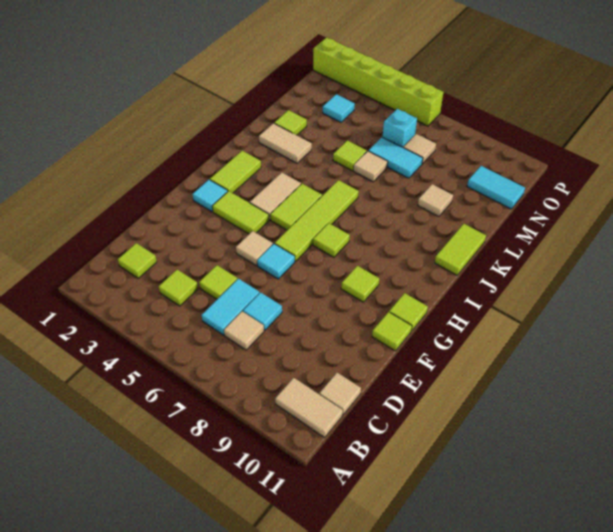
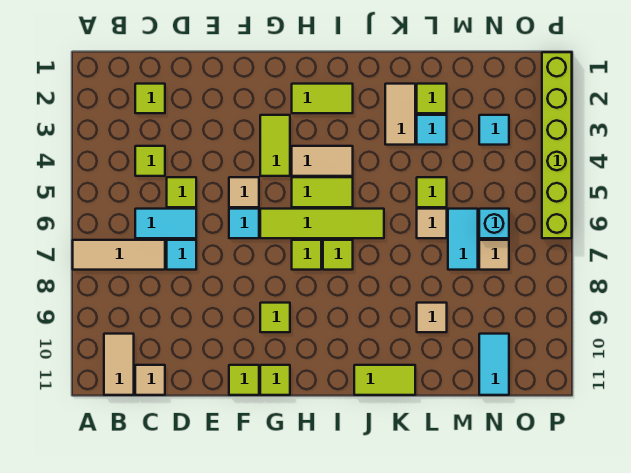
tan tile C7 level 1 -> tan tile A7:C7 level 1
cyan tile G2 level 1 -> cyan tile L3 level 1
none -> lime tile I7 level 1

